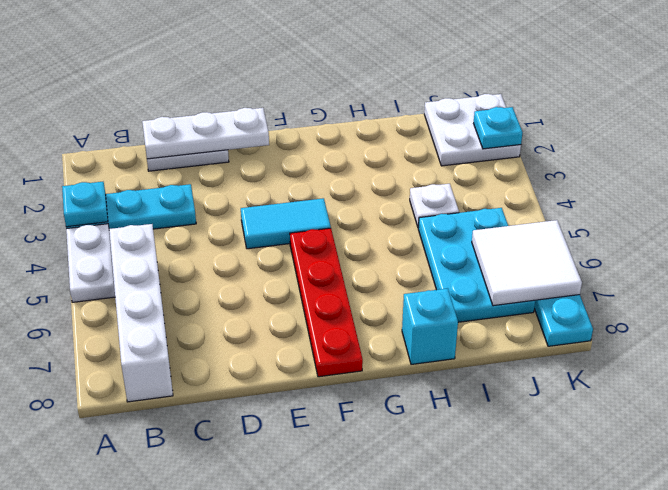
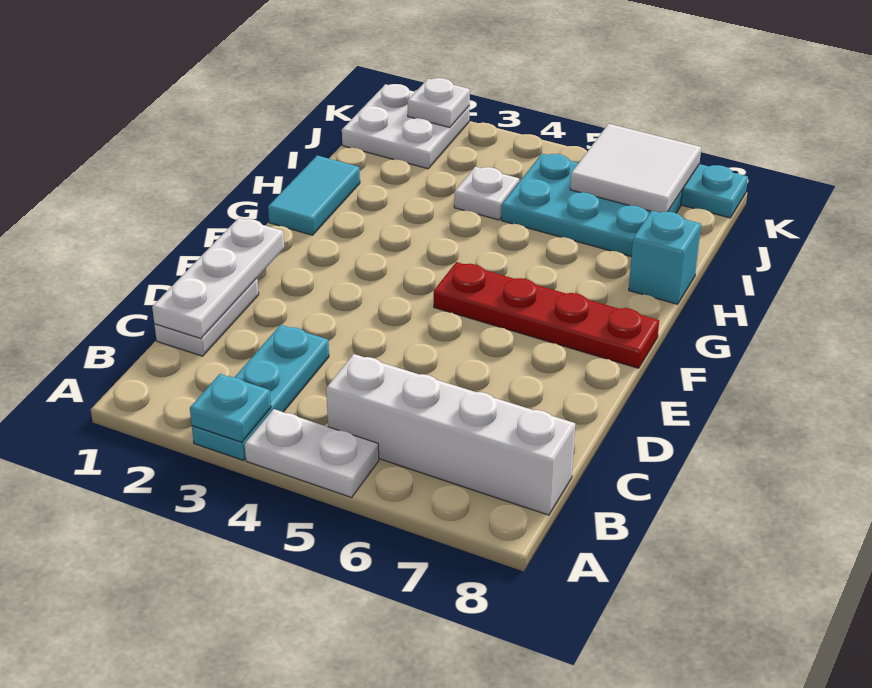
cyan tile E4:F4 level 1 -> cyan tile G1:H1 level 1
cyan plate K2 level 2 -> white plate K2 level 2

